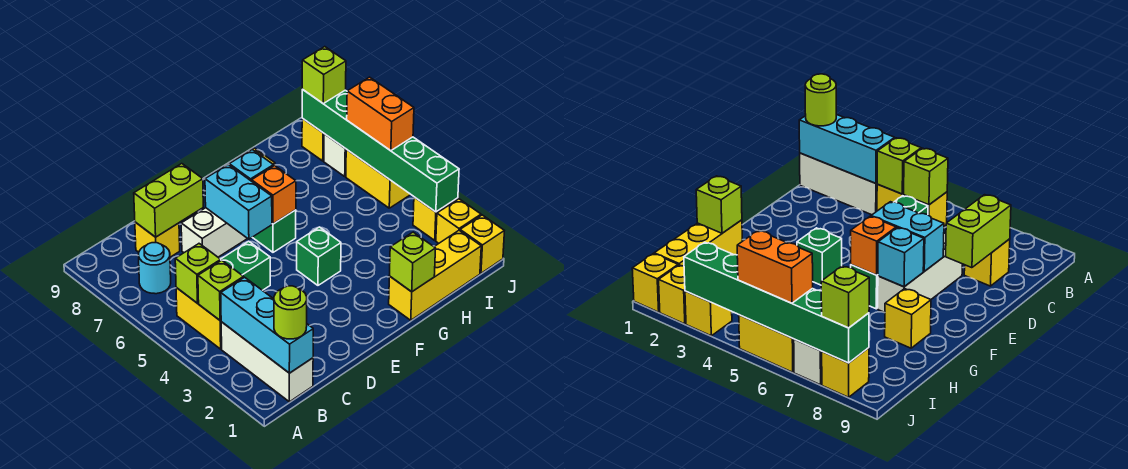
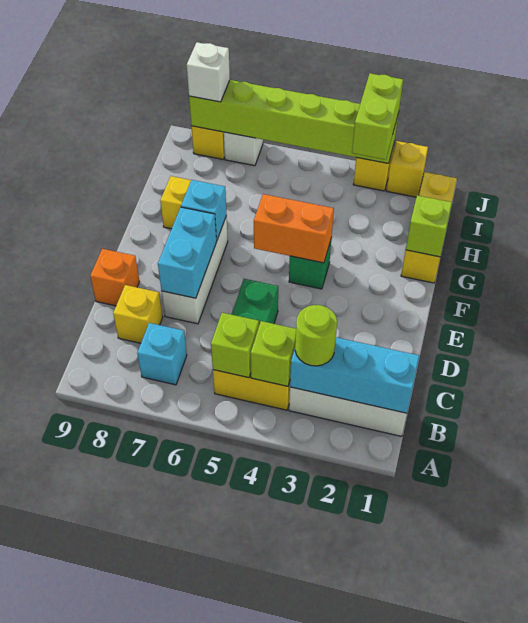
lime round brick B1 level 3 -> lime round brick B3 level 3
cyan round brick B7 level 1 -> cyan brick B7 level 1
lime brick C8:D8 level 2 -> lime brick I3:J3 level 3
cyan brick E6:E7 level 2 -> cyan brick D7:E7 level 2
green brick F6 level 1 -> none
orange brick F6 level 2 -> orange brick D9 level 1
yellow brick J1 level 1 -> none
green brick J3:J8 level 2 -> lime brick J3:J8 level 2
yellow brick J5:J6 level 1 -> none
orange brick J5:J6 level 3 -> orange brick F4:F5 level 2
lime brick J8 level 3 -> white brick J8 level 3

